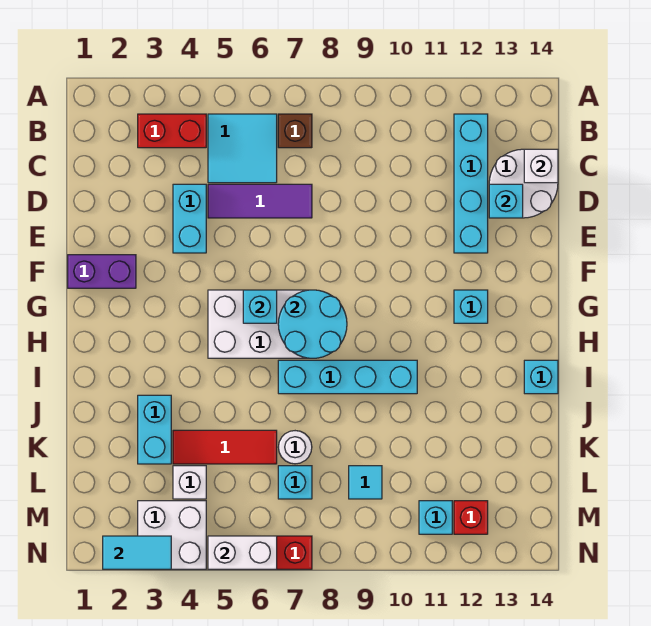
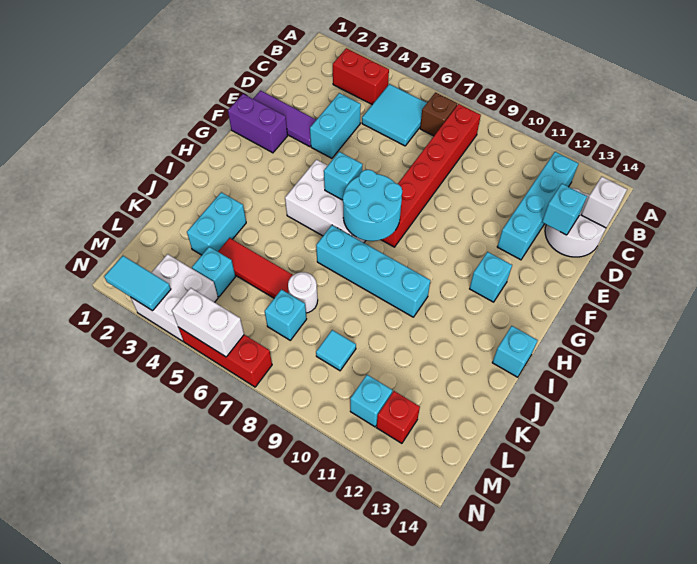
none -> red brick B8:G8 level 1
purple tile D5:D7 level 1 -> purple tile E1:E3 level 1
white brick L4 level 1 -> cyan brick L4 level 1

